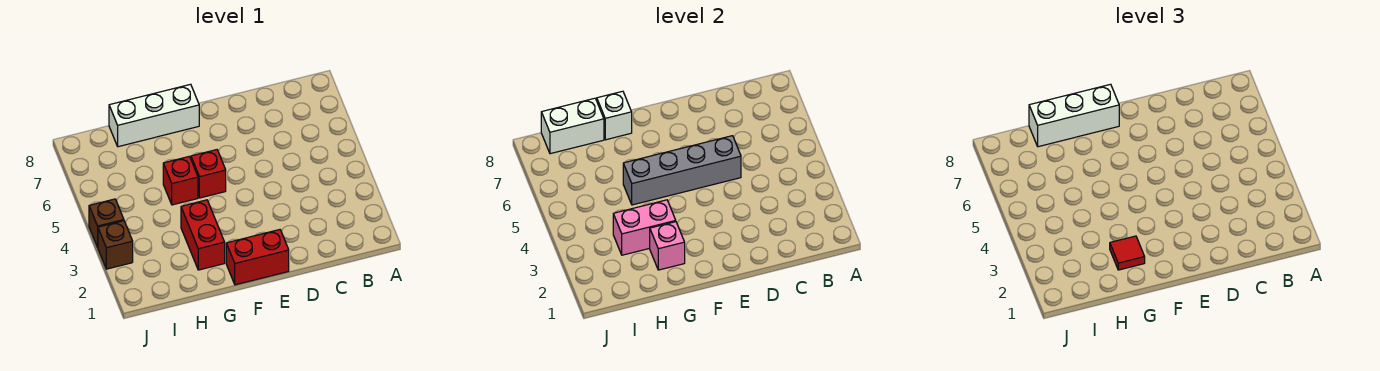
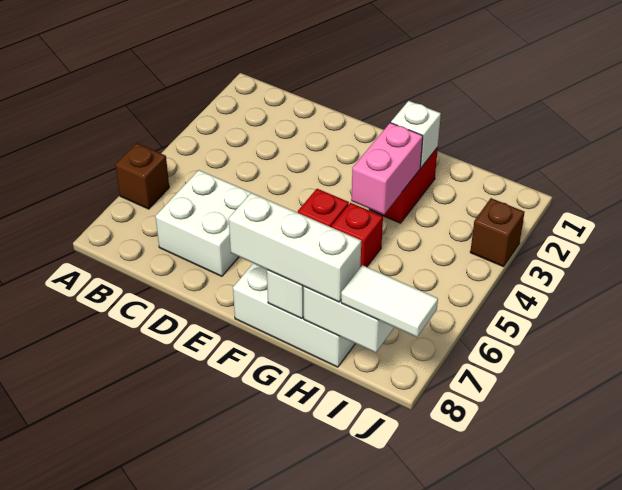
none -> white brick C6:D7 level 1
grey brick D5:G5 level 2 -> none
red brick E1:F1 level 1 -> none
pink brick G2 level 2 -> white brick G2 level 2
red tile G2 level 3 -> none
pink brick G3:H3 level 2 -> pink brick G3:G4 level 2
none -> white tile I8:J8 level 3
brown brick J4 level 1 -> brown brick A6 level 1

